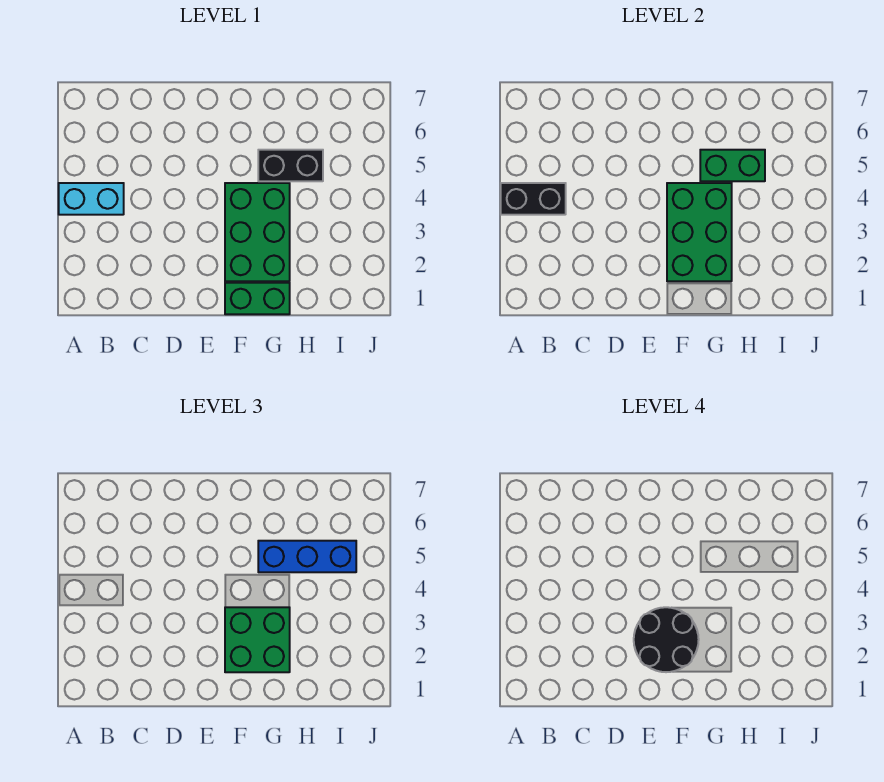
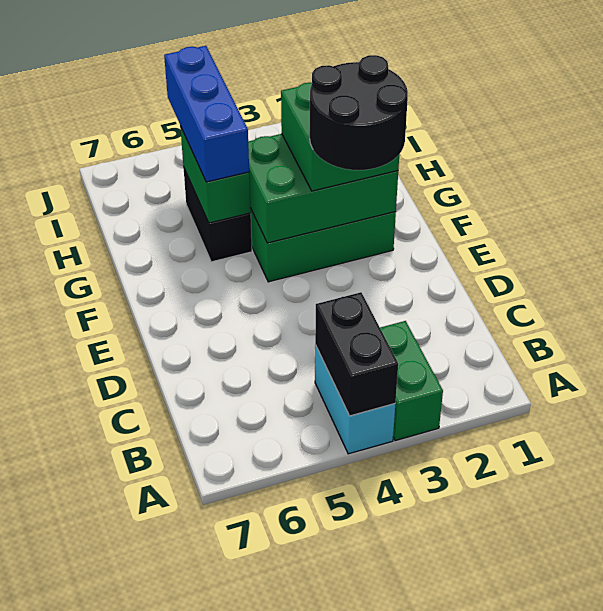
green brick F1:G1 level 1 -> green brick A3:B3 level 1

